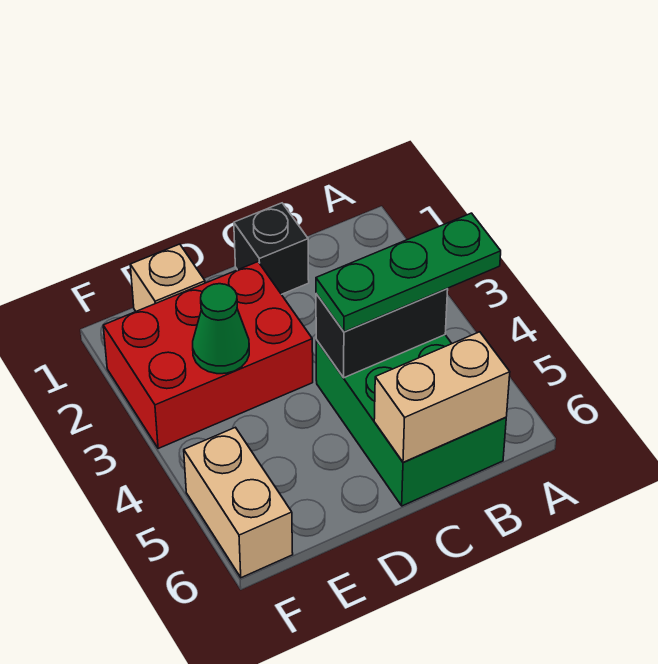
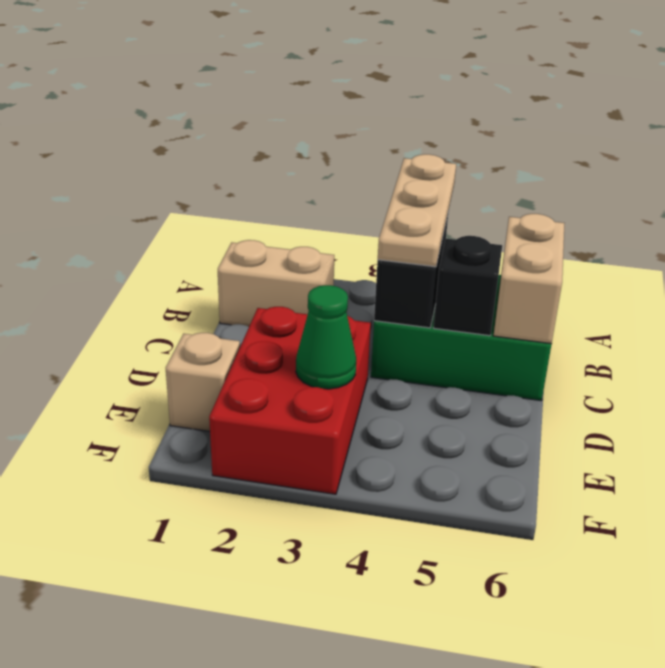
green plate A4:C4 level 3 -> tan plate A4:C4 level 3
black brick C1 level 1 -> black brick C5 level 2
tan brick F5:F6 level 1 -> tan brick B1:B2 level 1

